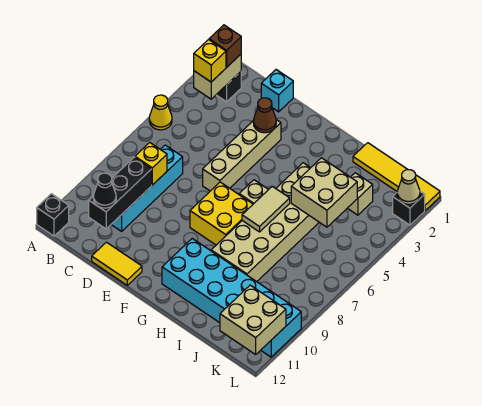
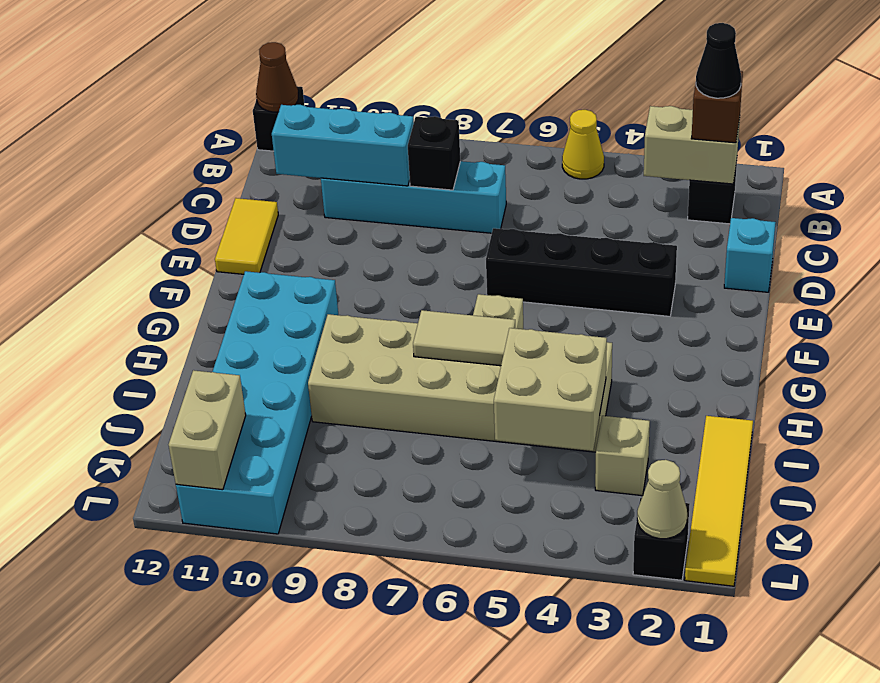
yellow brick B3 level 3 -> none
yellow brick C8 level 2 -> black brick C8 level 2
black brick C9:C11 level 2 -> cyan brick C9:C11 level 2
black cone C11 level 3 -> black cone B2 level 4
tan brick E3:E6 level 1 -> black brick E3:E6 level 1
brown cone E3 level 2 -> brown cone A12 level 2
yellow brick F7:G8 level 1 -> none
tan brick K11:L12 level 2 -> tan brick K11:L11 level 2

